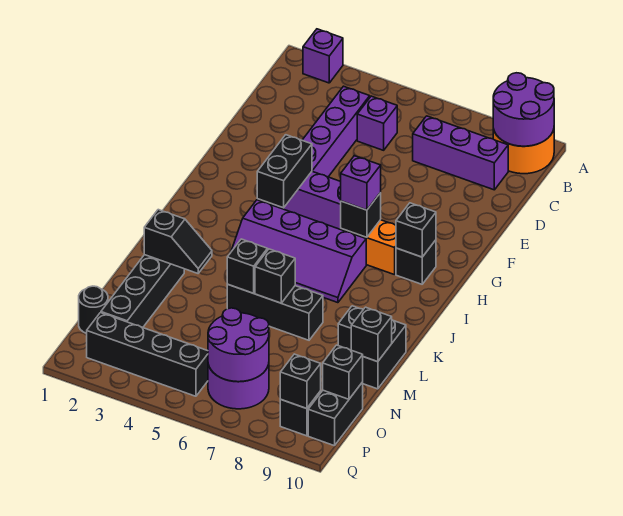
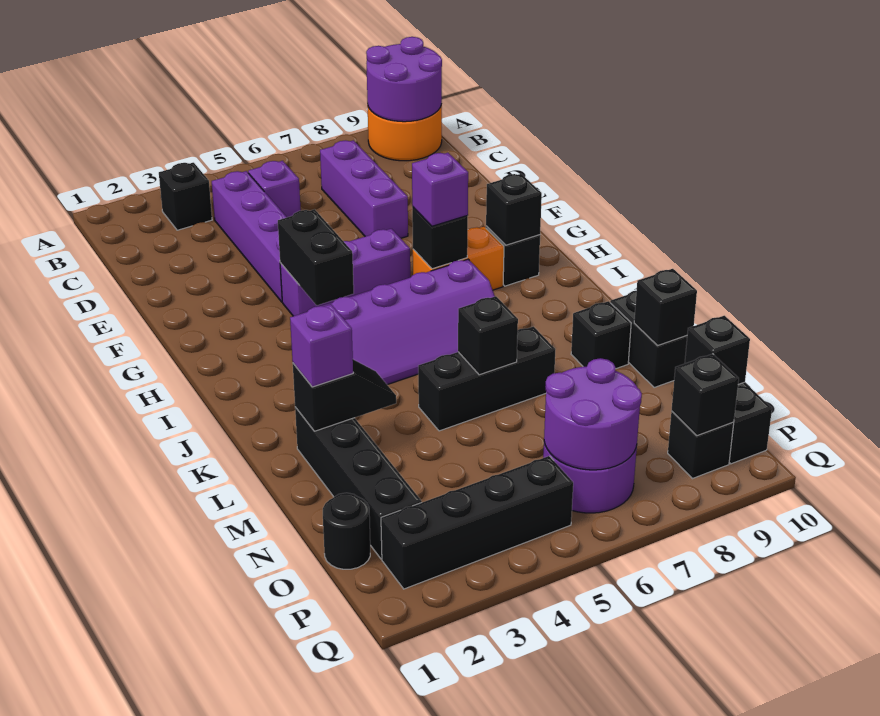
purple brick A2 level 1 -> purple brick L2 level 3
purple brick C7:C9 level 1 -> purple brick C7:E7 level 1
black brick L5 level 2 -> black brick B3 level 1

